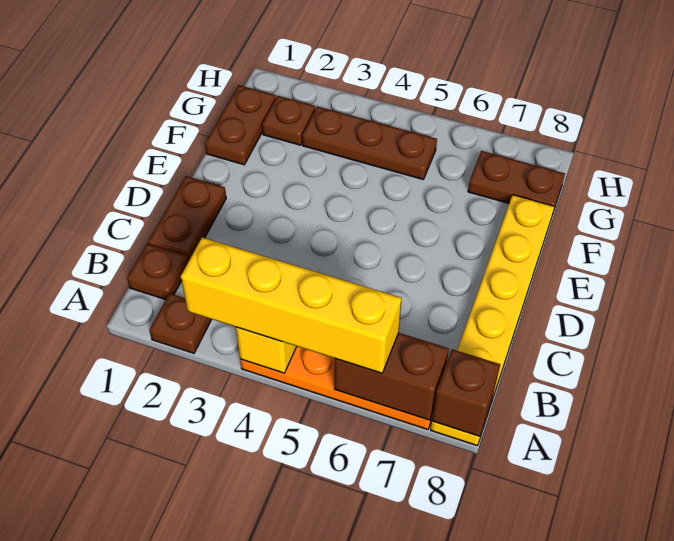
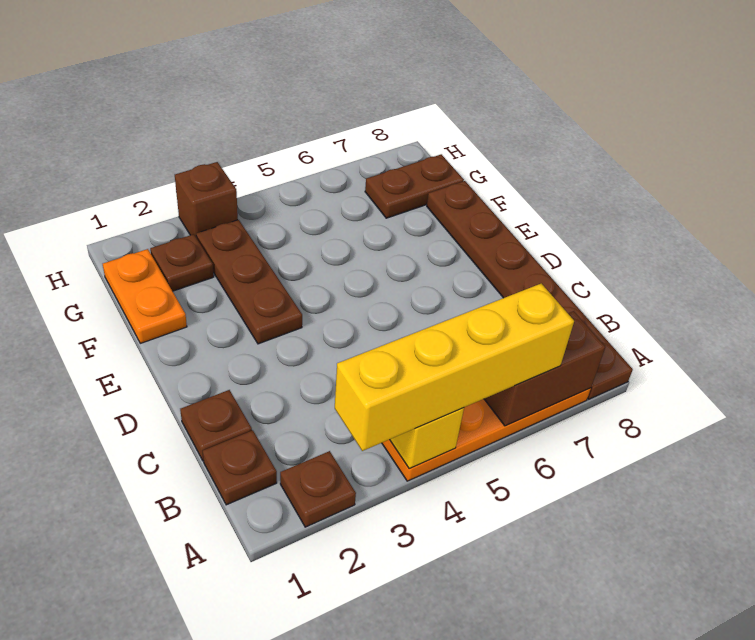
yellow plate A8:F8 level 1 -> brown plate A8:F8 level 1
brown brick A8 level 2 -> brown brick H3 level 1
brown plate C1:D1 level 1 -> brown plate C1 level 1
brown plate F1:G1 level 1 -> orange plate F1:G1 level 1
brown plate G3:G5 level 1 -> brown plate E3:G3 level 1

